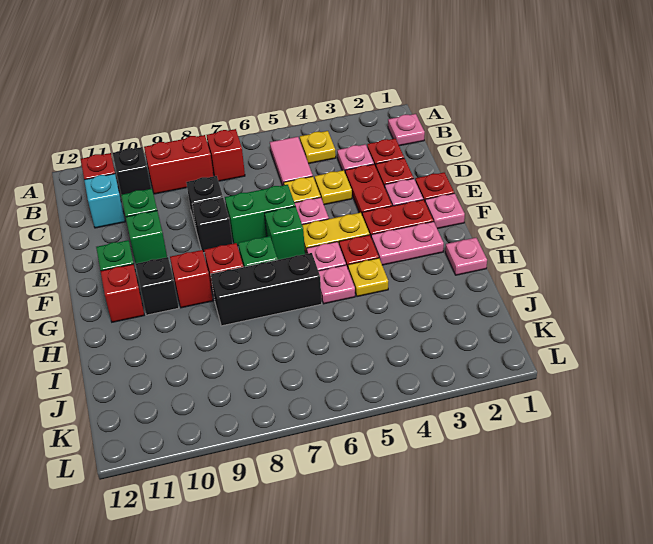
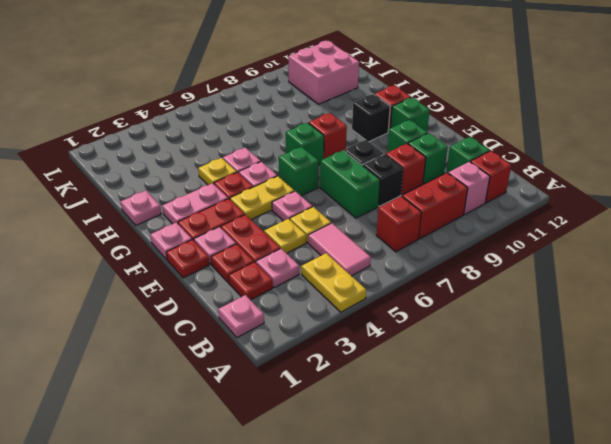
yellow plate B4 level 1 -> yellow plate A4:B4 level 1
black brick B10 level 1 -> pink brick B10 level 1
cyan brick C11 level 1 -> green brick C11 level 1
green brick E6:E7 level 1 -> green brick D7:E7 level 1
red brick G9 level 1 -> red brick D9 level 1
black brick H6:H8 level 1 -> none
none -> pink brick J10:K11 level 1

